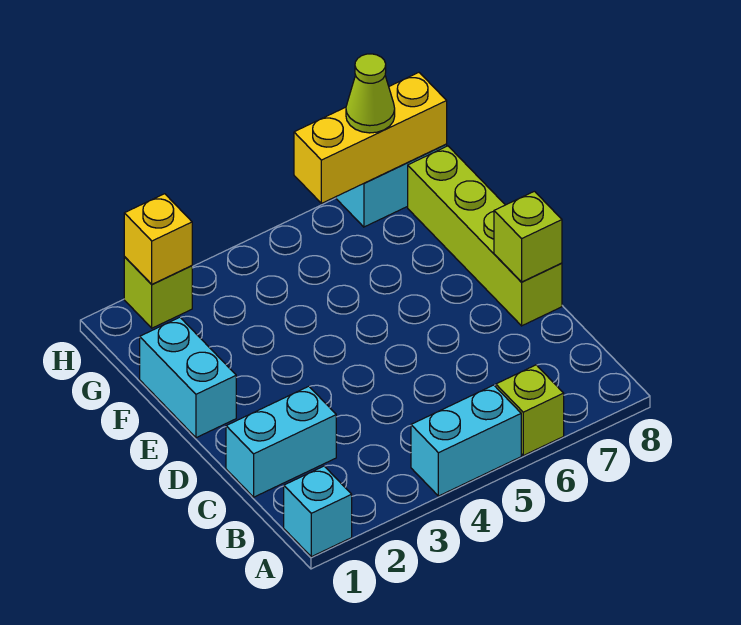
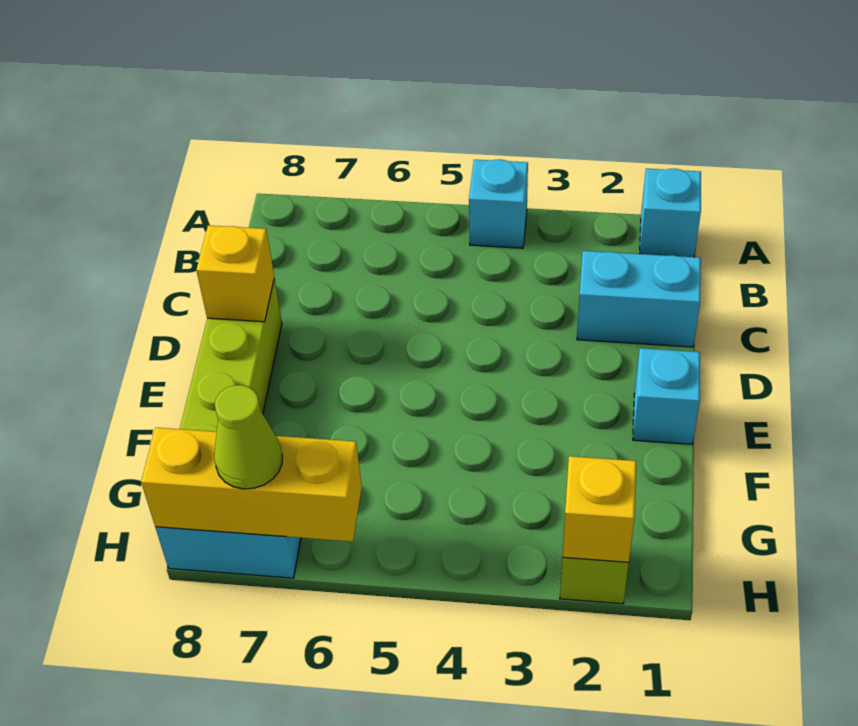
cyan brick A4:A5 level 1 -> cyan brick A4 level 1
lime brick A6 level 1 -> none
lime brick D8 level 2 -> yellow brick D8 level 2
cyan brick E1:F1 level 1 -> cyan brick E1 level 1

